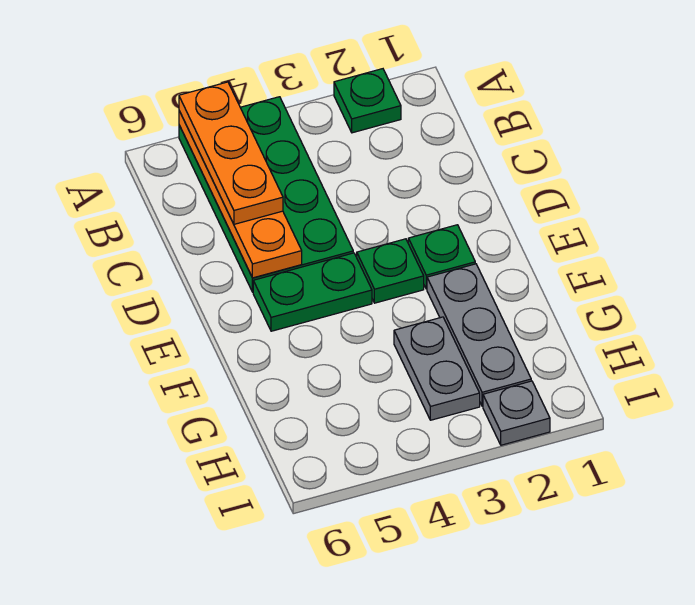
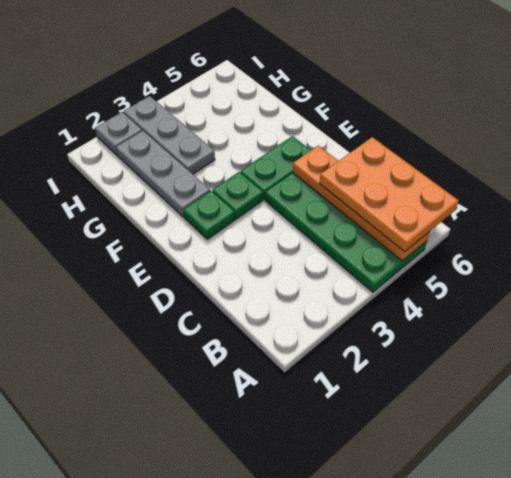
green plate A2 level 1 -> none
orange plate A5:C5 level 3 -> orange plate A5:C6 level 3
grey plate G3:H3 level 1 -> grey plate G3:I3 level 1

